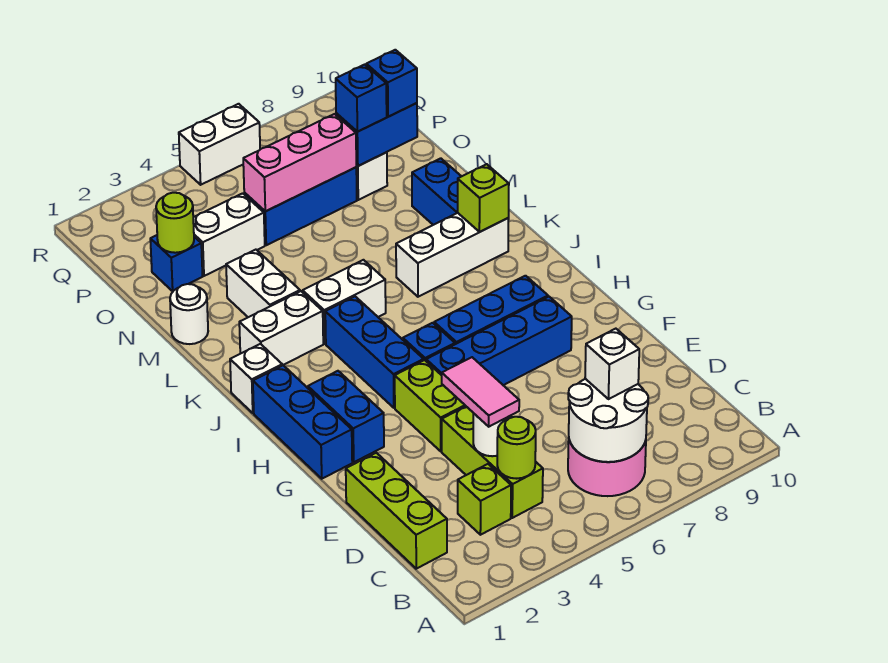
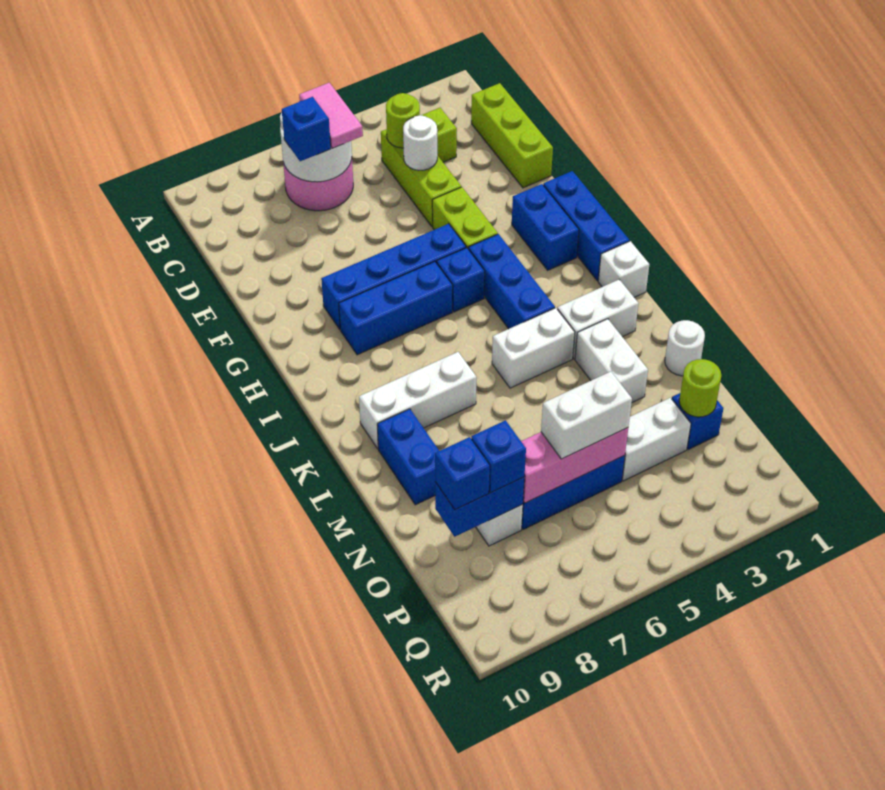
white brick C7 level 3 -> blue brick C7 level 3
pink tile D4:E4 level 3 -> pink tile B6:C6 level 3
lime brick K9 level 2 -> none
white brick R5:R6 level 1 -> white brick O5:O6 level 3

